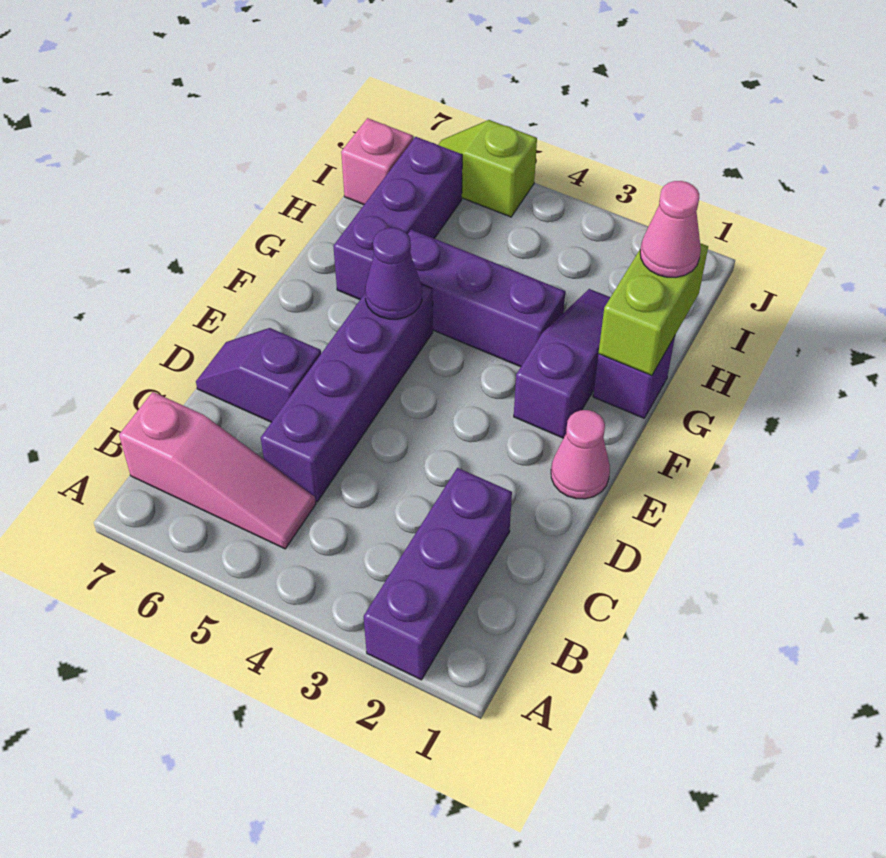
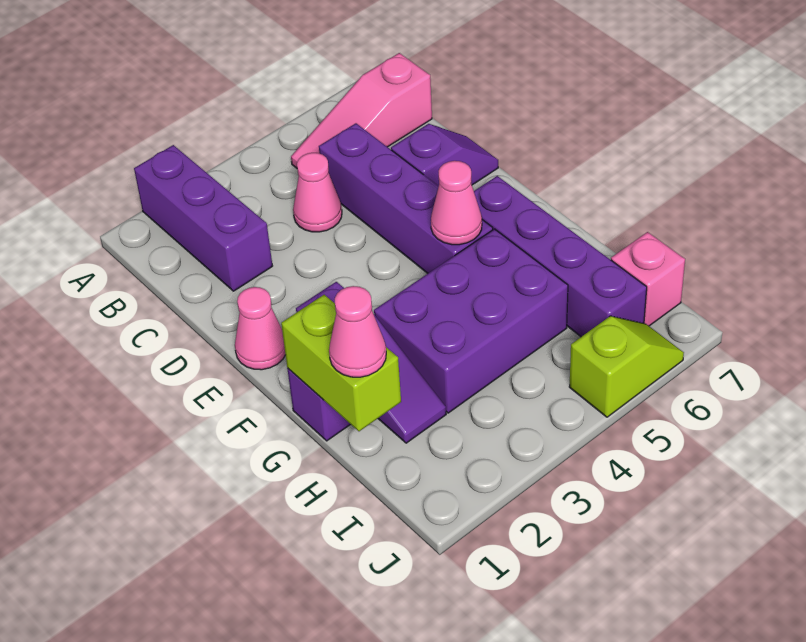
none -> pink cone C4 level 1
purple cone F5 level 2 -> pink cone F5 level 2
purple brick G3:G5 level 1 -> purple brick G3:H5 level 1
purple brick G6:I6 level 1 -> purple brick F6:I6 level 1

